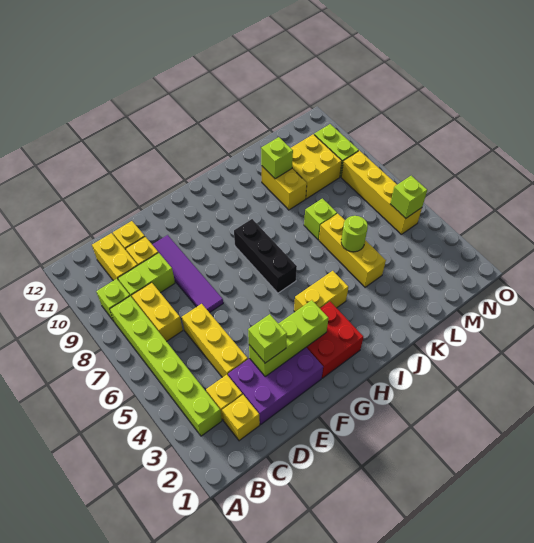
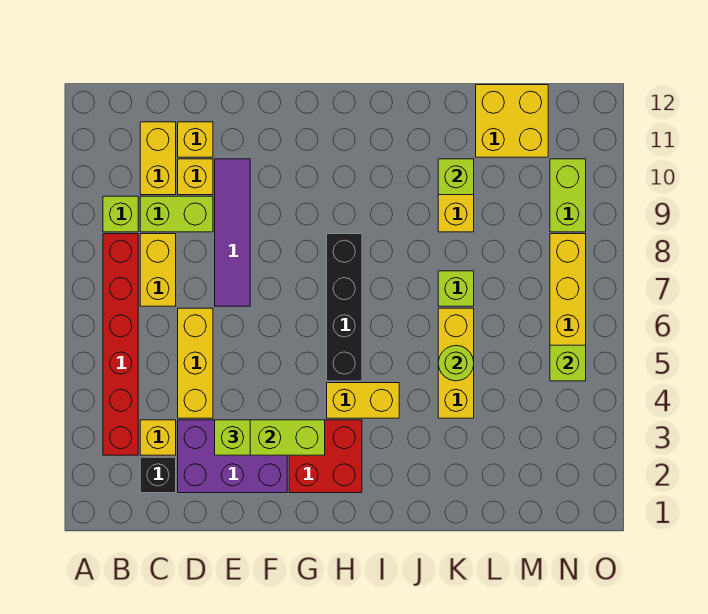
lime brick B3:B8 level 1 -> red brick B3:B8 level 1
yellow brick C2 level 1 -> black brick C2 level 1
black brick H6:H8 level 1 -> black brick H5:H8 level 1
yellow brick L9:M10 level 1 -> yellow brick L11:M12 level 1

